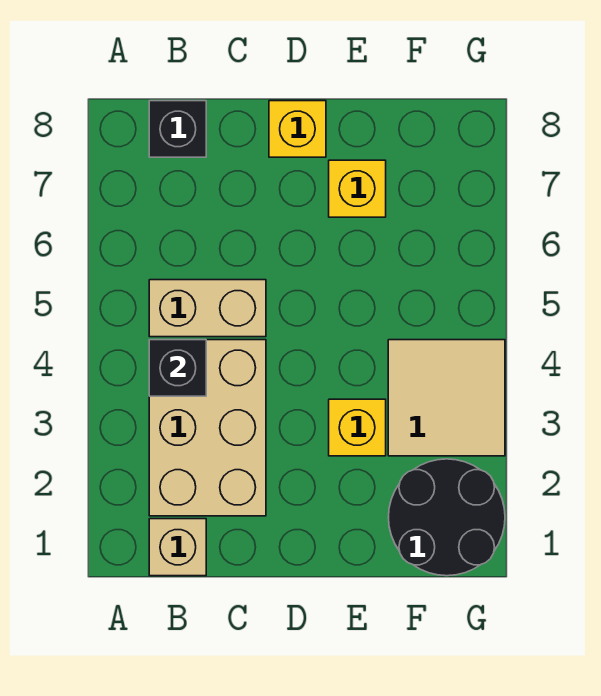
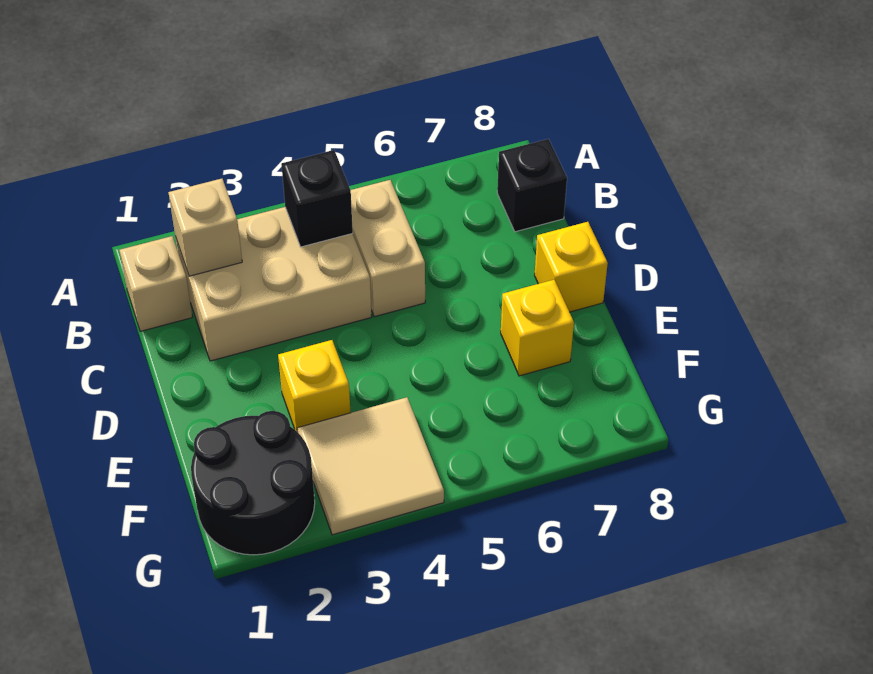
none -> tan brick B2 level 2

